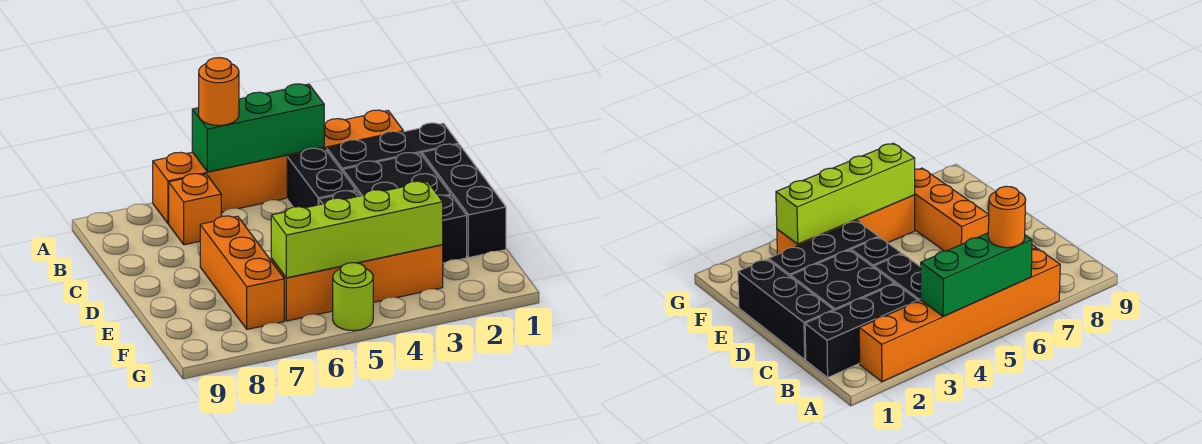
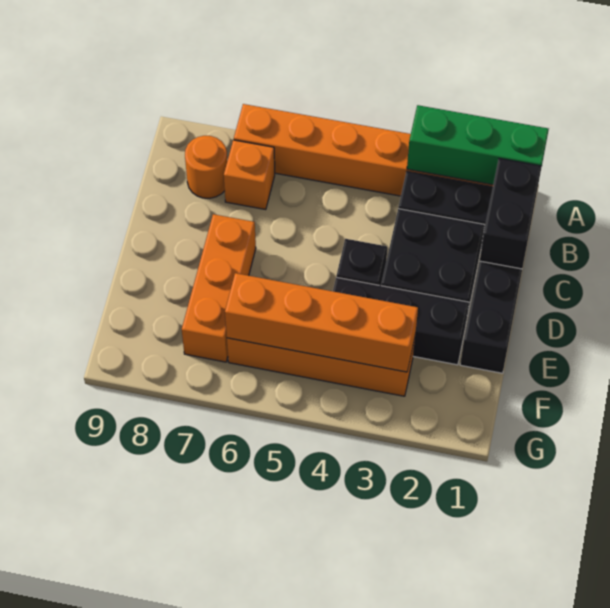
green brick A4:A6 level 2 -> green brick A1:A3 level 2
orange round brick A6 level 3 -> orange round brick B8 level 1
black brick B4:C4 level 1 -> black brick B1:C1 level 2
lime brick F3:F6 level 2 -> orange brick F3:F6 level 2
lime round brick G5 level 1 -> none

